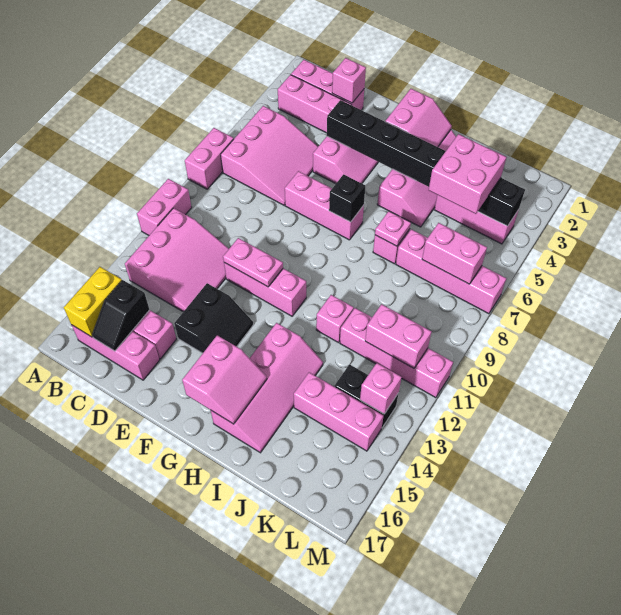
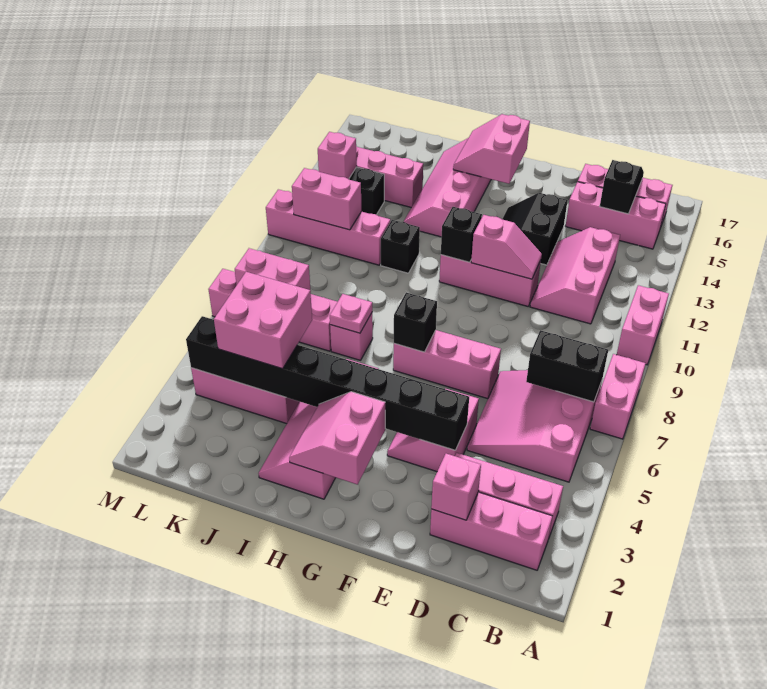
none -> black brick B7:C7 level 2
pink slope B11:D13 level 1 top B -> pink slope C11:D13 level 1 top C
yellow brick B15:B16 level 2 -> none
pink plate E11:F11 level 2 -> pink slope E11:F11 level 2 top F
none -> black brick G11 level 2
pink brick I11 level 1 -> black brick I11 level 1

